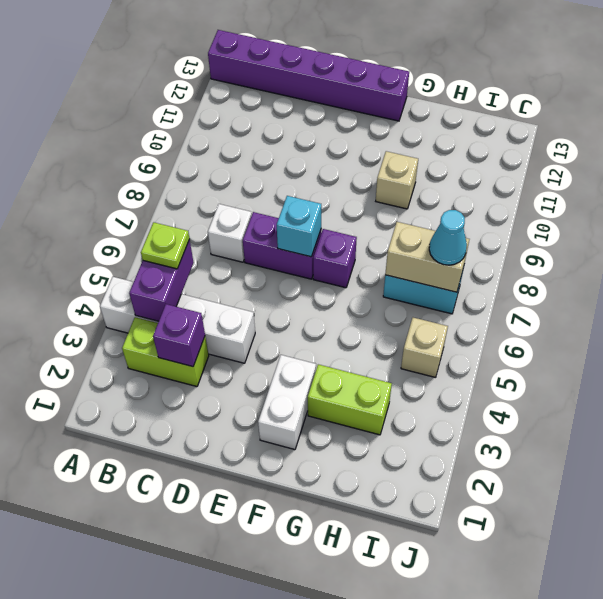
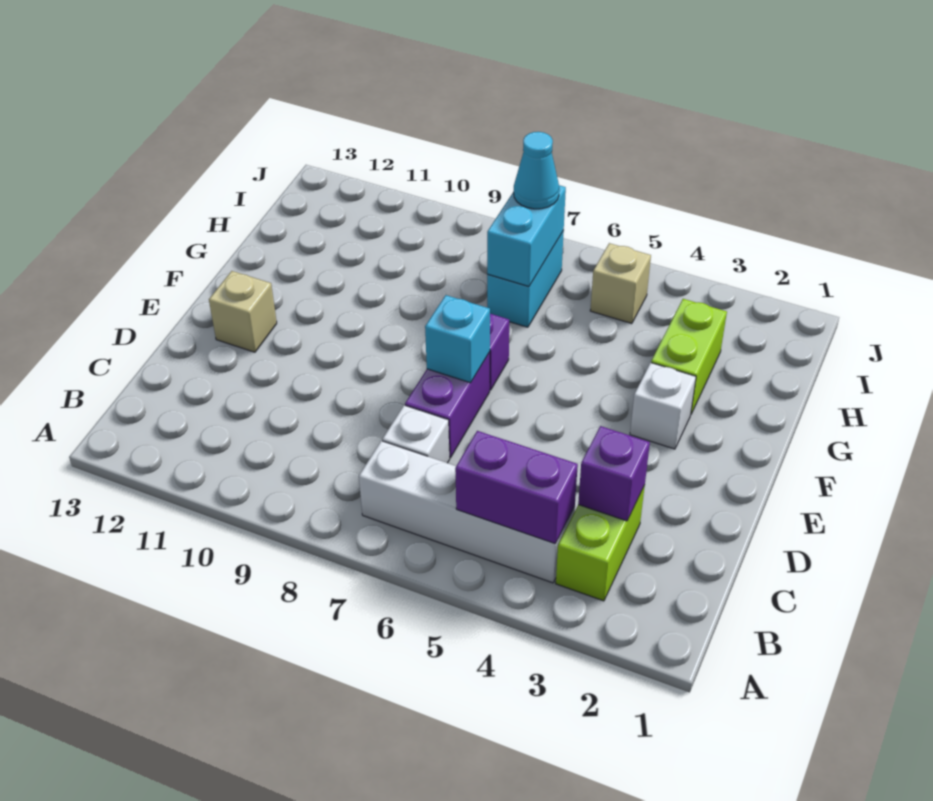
white brick A4:D4 level 1 -> white brick B4:B7 level 1
purple brick A13:F13 level 1 -> none
lime plate B5 level 3 -> none
white brick F2:F3 level 1 -> white brick F3 level 1
tan brick G10 level 1 -> tan brick E12 level 1
tan brick H7:I7 level 2 -> cyan brick H7:I7 level 2

